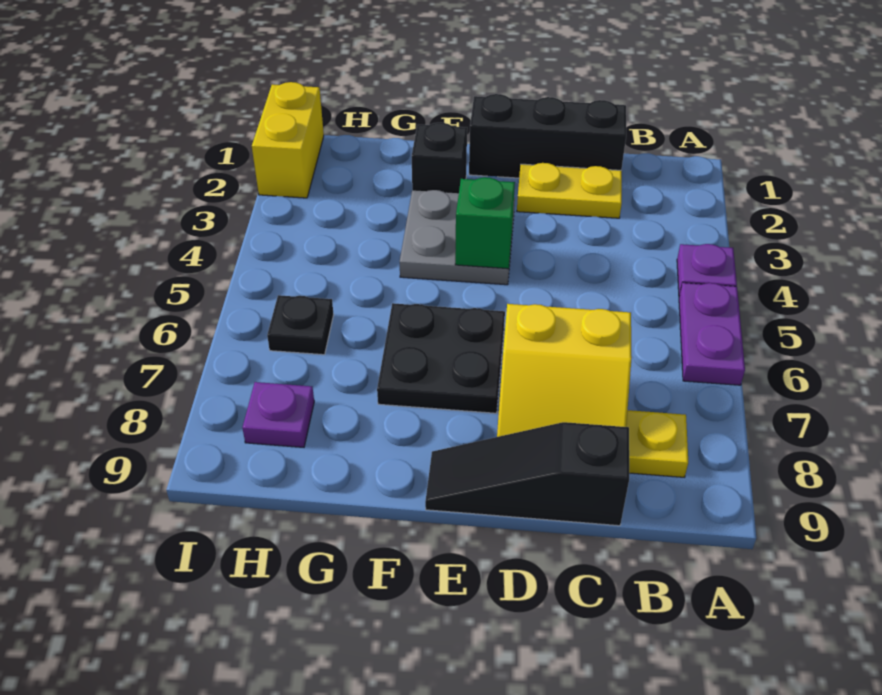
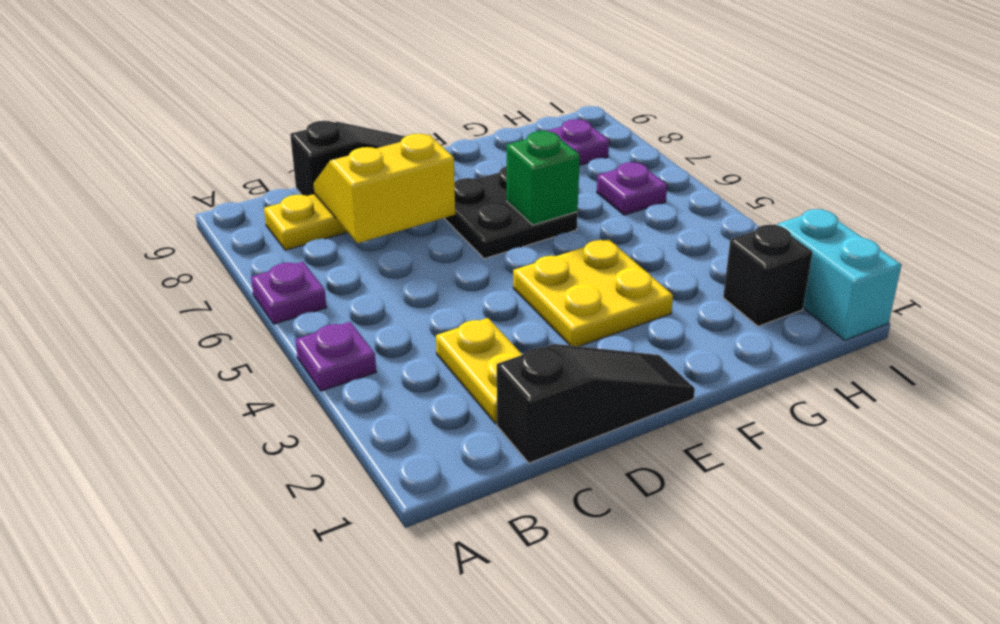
purple plate A5:A6 level 1 -> purple plate A6 level 1
black brick C1:E1 level 1 -> black slope C1:E1 level 1 top C
yellow plate C2:D2 level 1 -> yellow plate C2:C3 level 1
grey plate E3:F4 level 1 -> yellow plate E3:F4 level 1
green brick E4 level 2 -> green brick F6 level 2
black brick F2 level 1 -> black brick H2 level 1
black plate H6 level 1 -> purple plate H6 level 1
yellow brick I1:I2 level 1 -> cyan brick I1:I2 level 1

